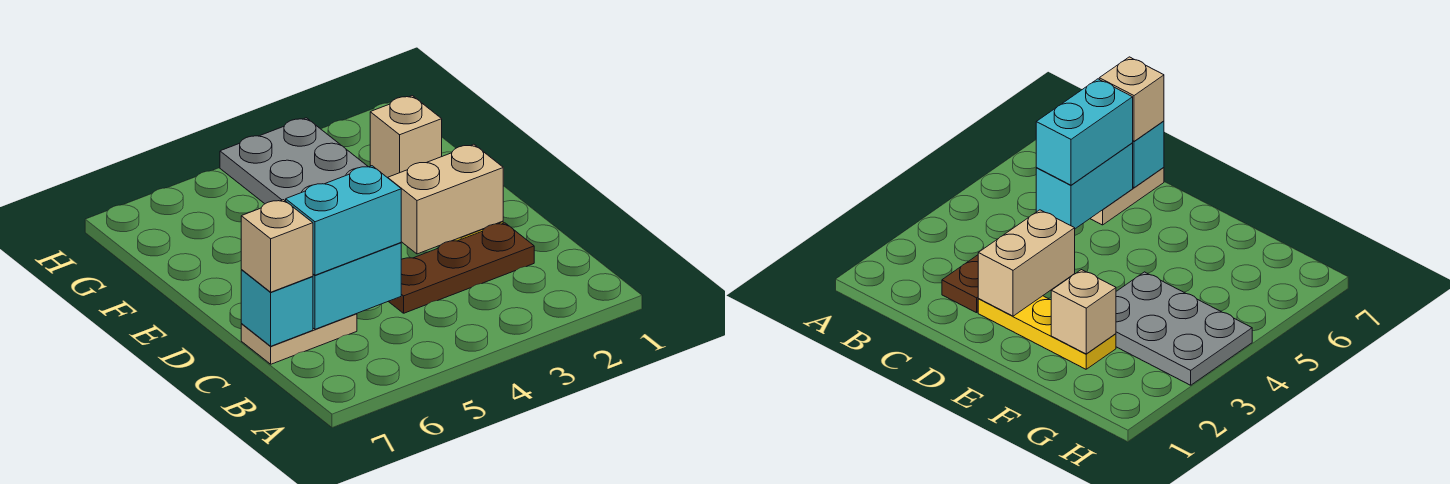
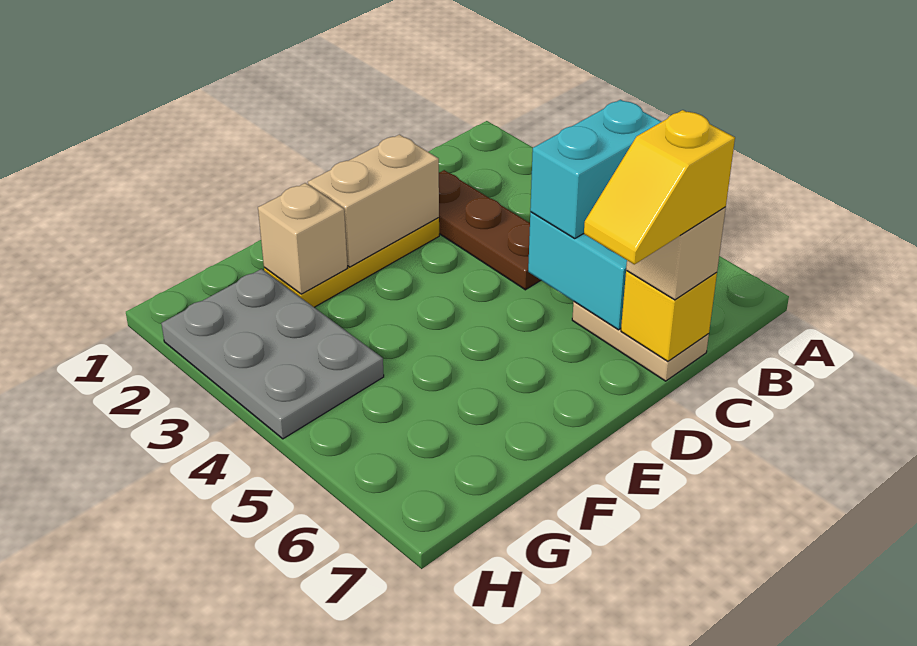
cyan brick C5:C6 level 3 -> cyan brick B5:C5 level 3
cyan brick C7 level 2 -> yellow brick C7 level 2
none -> yellow slope C7:D7 level 4 top C
tan brick D2:D3 level 2 -> tan brick D2:E2 level 2
grey plate F3:H4 level 1 -> grey plate G2:H4 level 1

